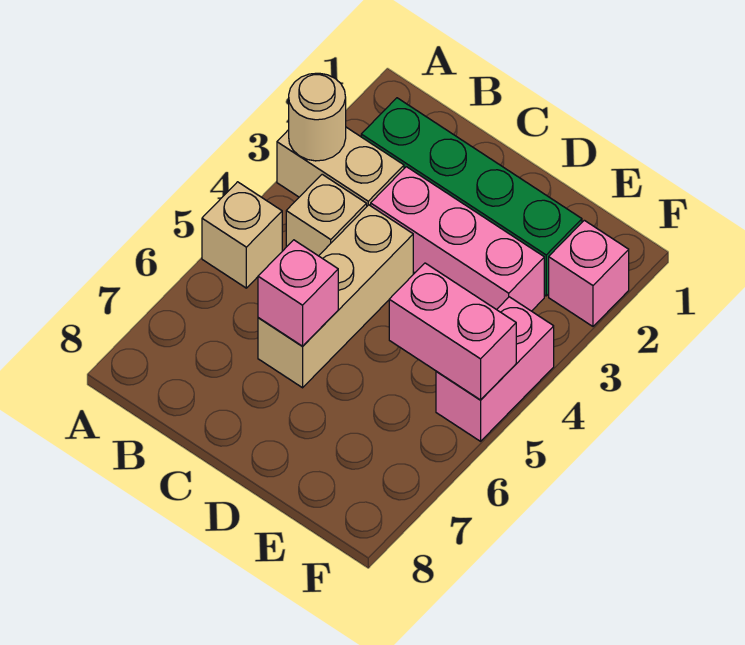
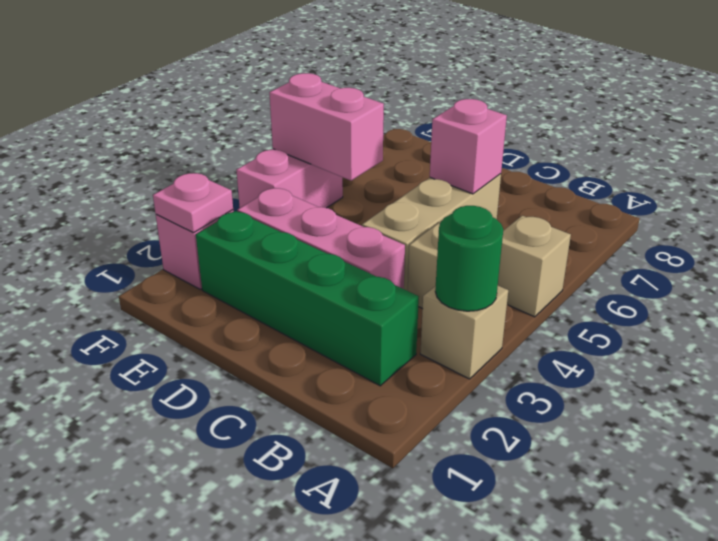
tan brick A3:B3 level 1 -> tan brick A3 level 1
tan round brick A3 level 2 -> green round brick A3 level 2
none -> pink plate F2 level 2

